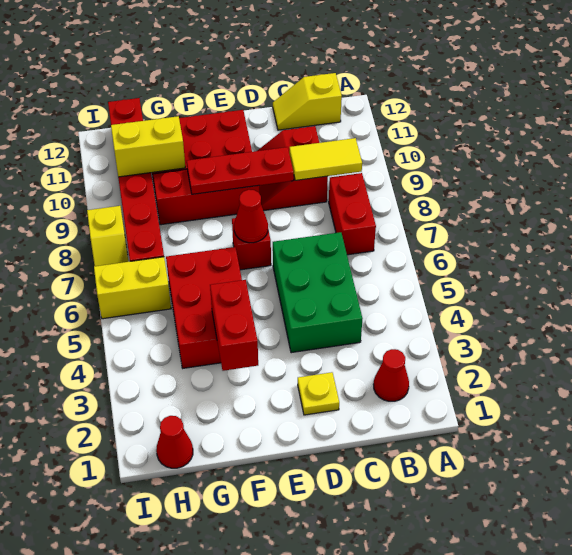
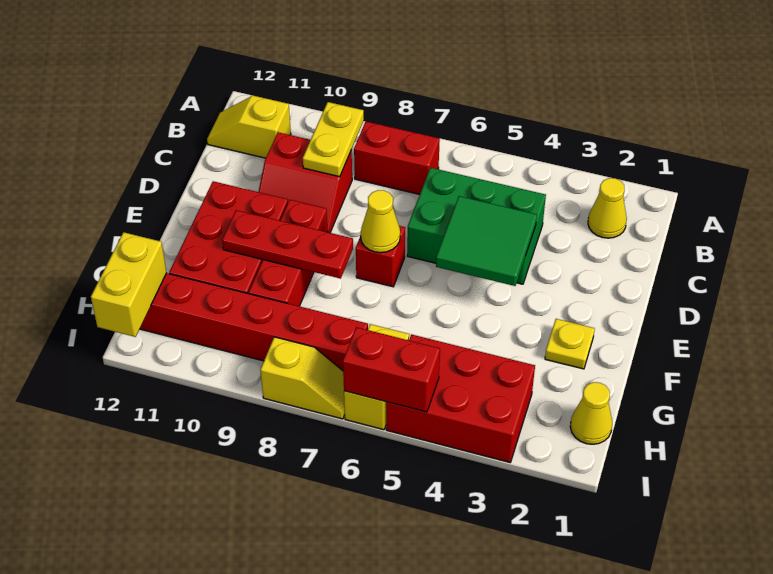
red cone B2 level 1 -> yellow cone B2 level 1
yellow tile B9:C9 level 2 -> yellow plate B9:C9 level 2
yellow slope B12:C12 level 1 top B -> yellow slope B11:B12 level 1 top 11
yellow plate D2 level 1 -> yellow plate F2 level 1
none -> green tile D4:E5 level 2
red plate D9:F9 level 2 -> red plate F8:F10 level 2
red cone E7 level 2 -> yellow cone E7 level 2
red brick F3:F4 level 2 -> red brick I5:I6 level 2
red brick F4:G6 level 1 -> red brick H3:I5 level 1
yellow brick G10:H10 level 2 -> yellow brick H12:I12 level 2
red cone H1 level 1 -> yellow cone H1 level 1

